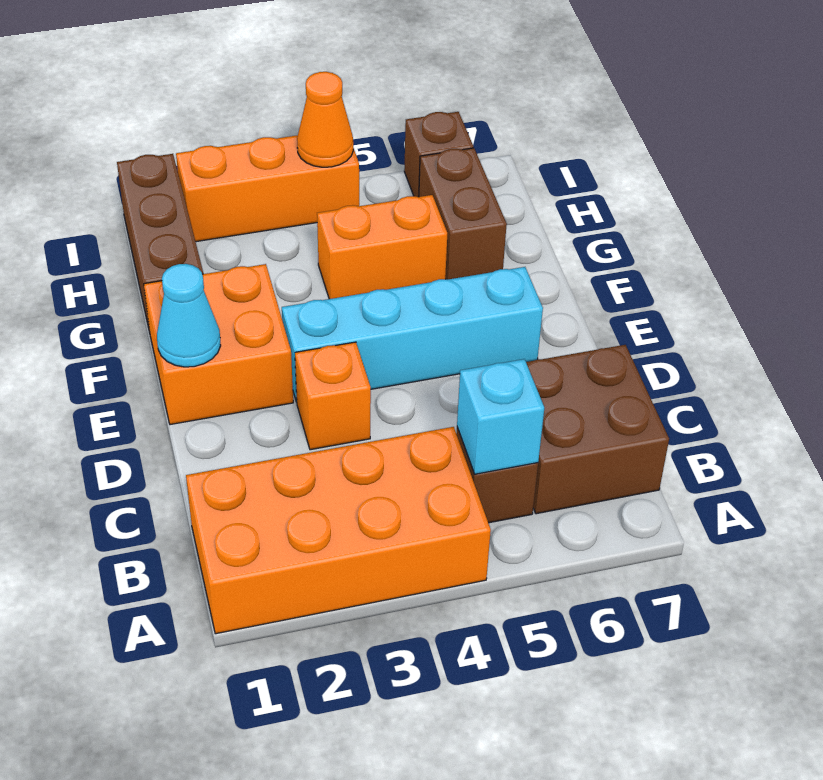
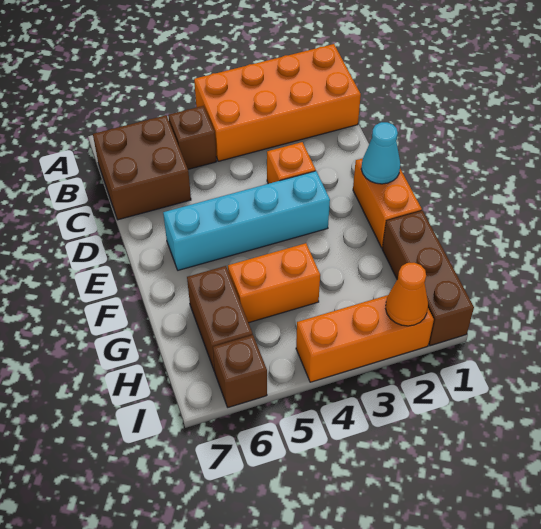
cyan brick B5 level 2 -> none
orange brick E1:F2 level 1 -> orange brick E1:F1 level 1
orange cone I4 level 2 -> orange cone I2 level 2

